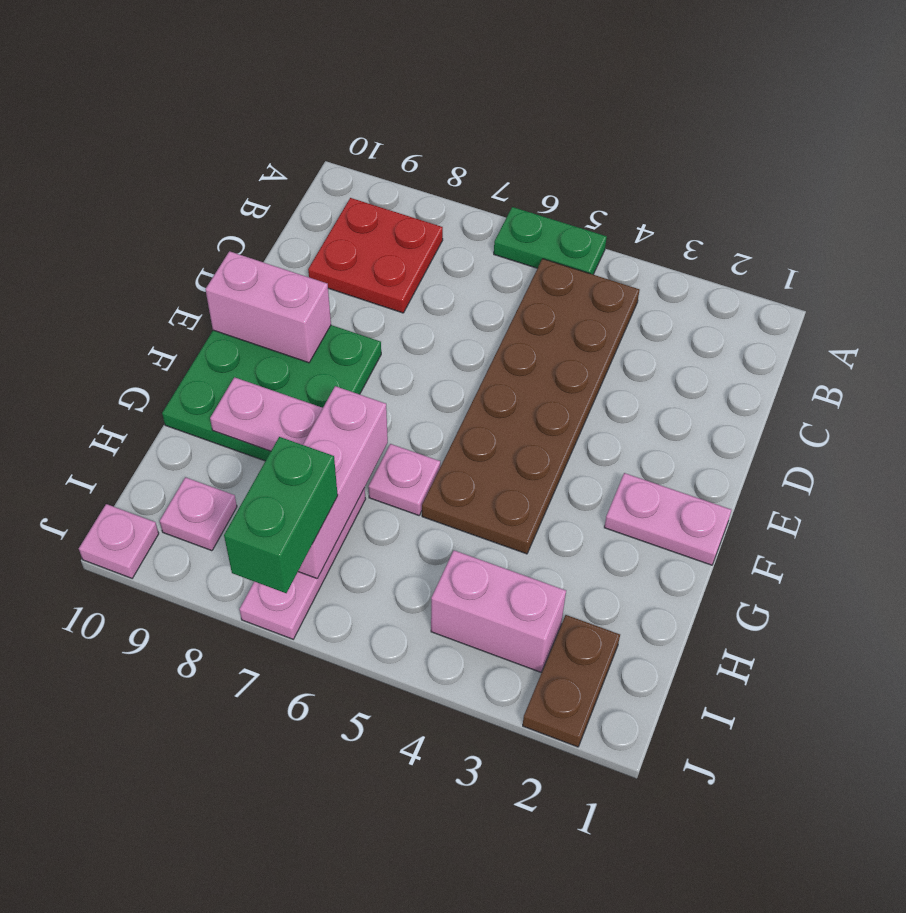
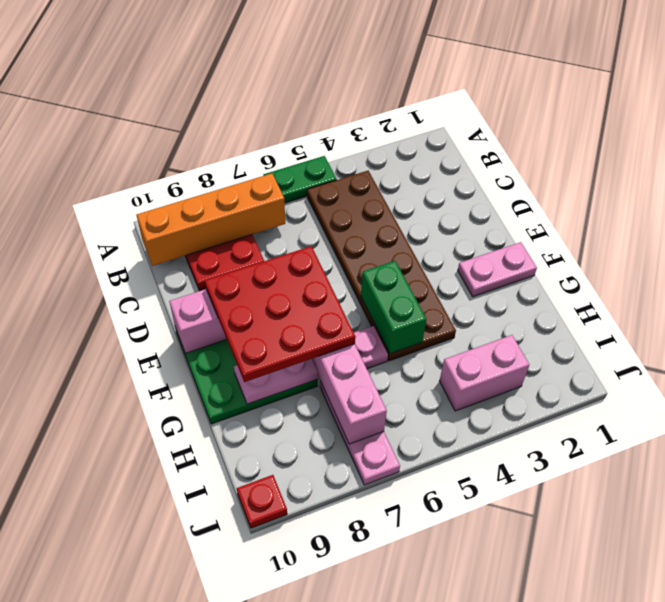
none -> orange brick B7:B10 level 2
none -> red plate E7:G9 level 3
brown plate I2:J2 level 1 -> none
green brick I7:J7 level 3 -> green brick F5:G5 level 2
pink plate I9 level 1 -> none
pink plate J10 level 1 -> red plate J10 level 1

